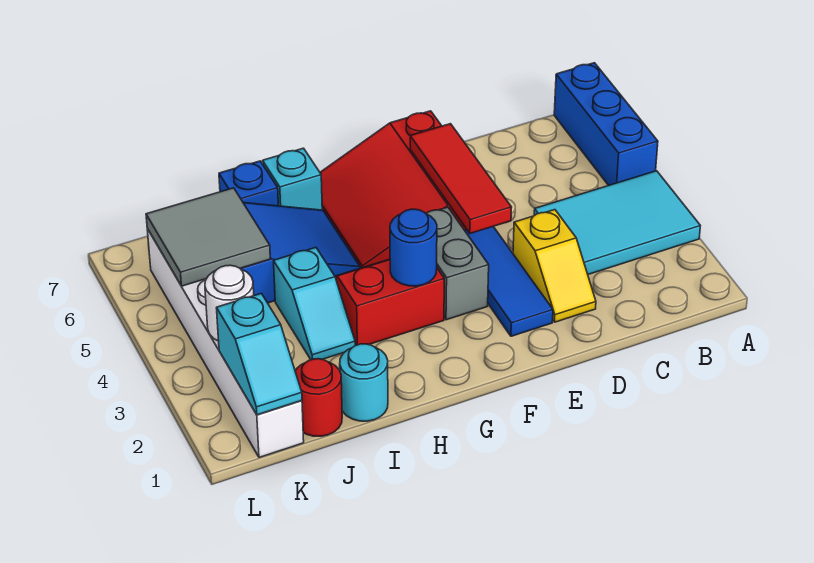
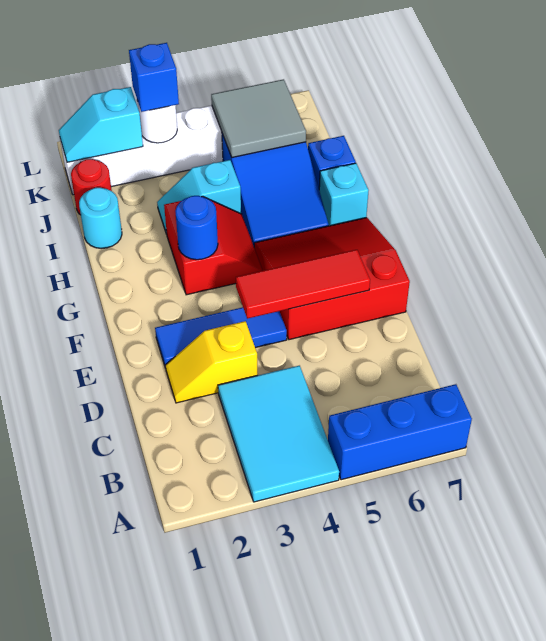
grey brick F3:F4 level 1 -> none
none -> blue brick K3 level 3

